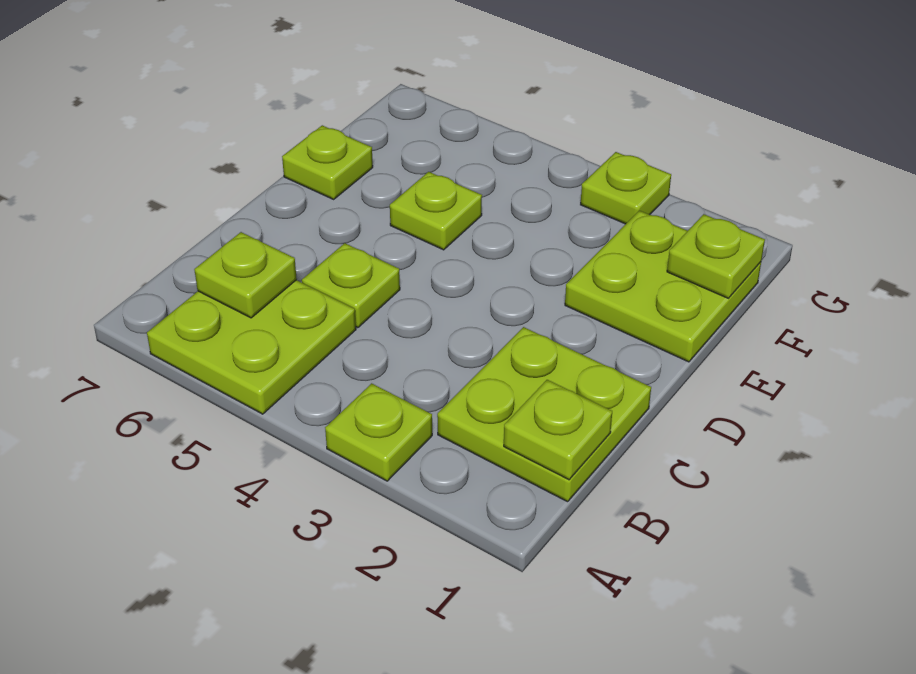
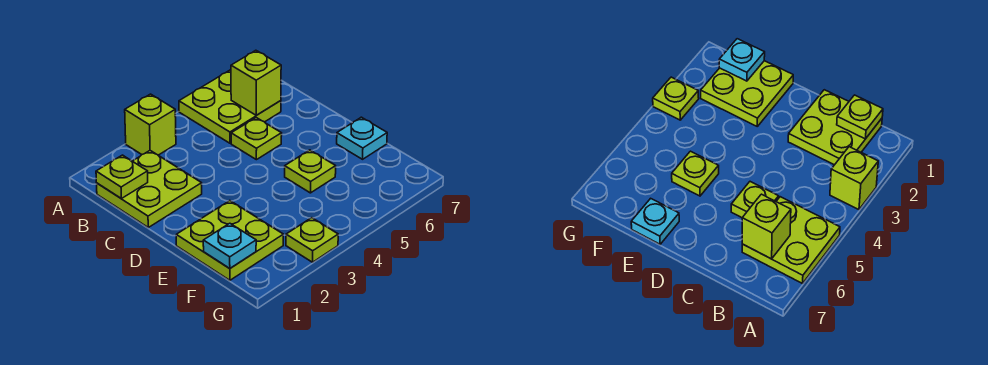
lime plate A3 level 1 -> lime brick A3 level 1
lime plate B6 level 2 -> lime brick B6 level 2
lime plate E7 level 1 -> cyan plate E7 level 1
lime plate F1 level 2 -> cyan plate F1 level 2

